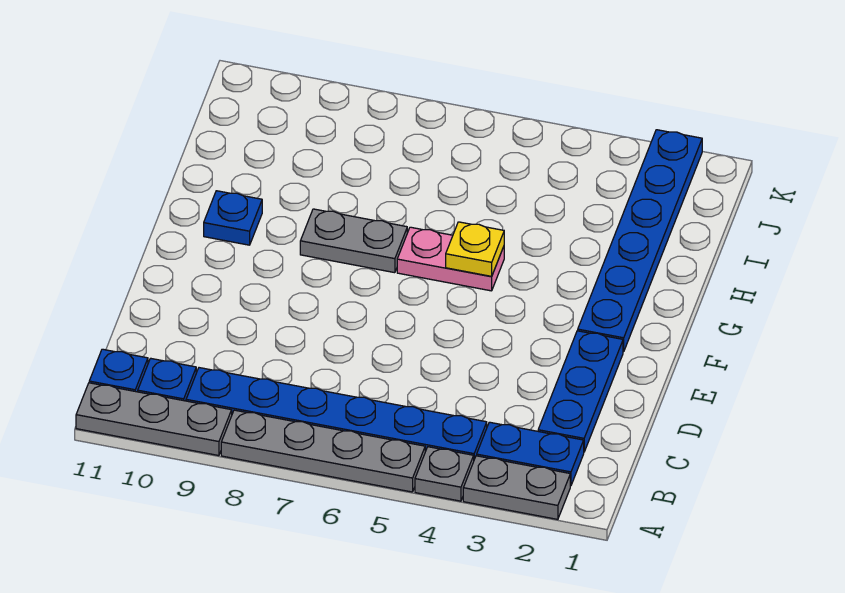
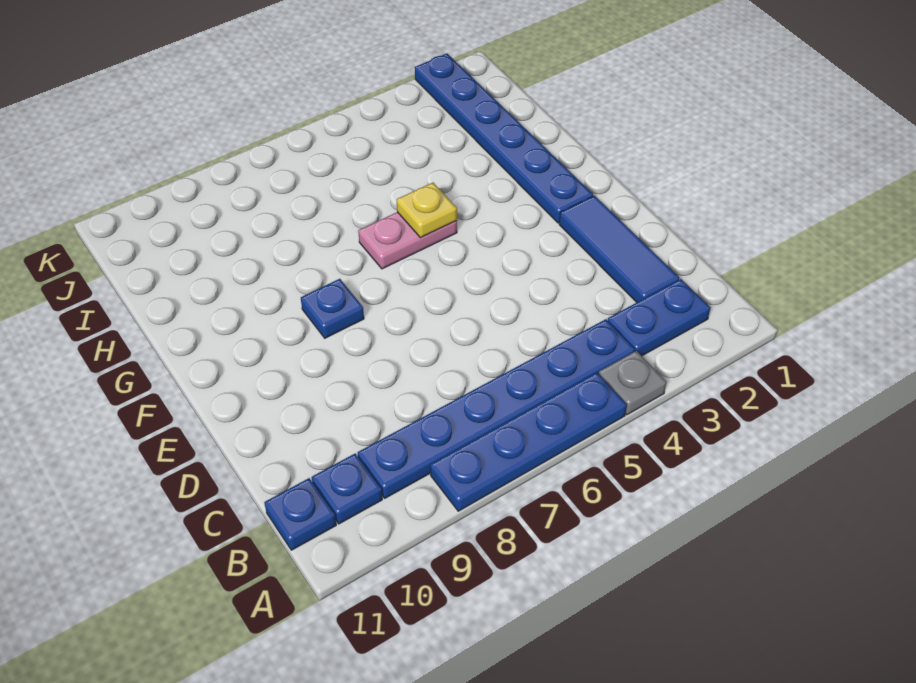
grey plate A2:A3 level 1 -> none
grey plate A5:A8 level 1 -> blue plate A5:A8 level 1
grey plate A9:A11 level 1 -> none
blue plate C2:E2 level 1 -> blue tile C2:E2 level 1
grey plate G7:G8 level 1 -> none
blue plate G10 level 1 -> blue plate F8 level 1

